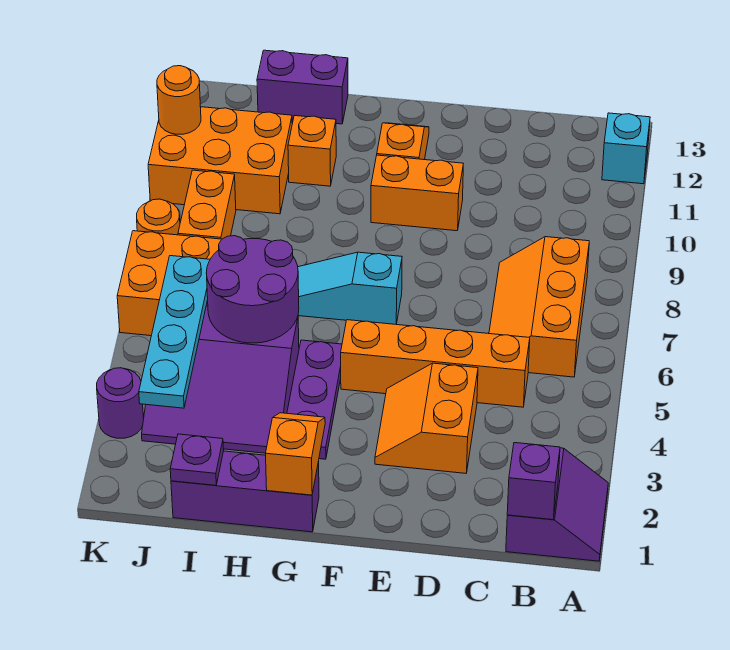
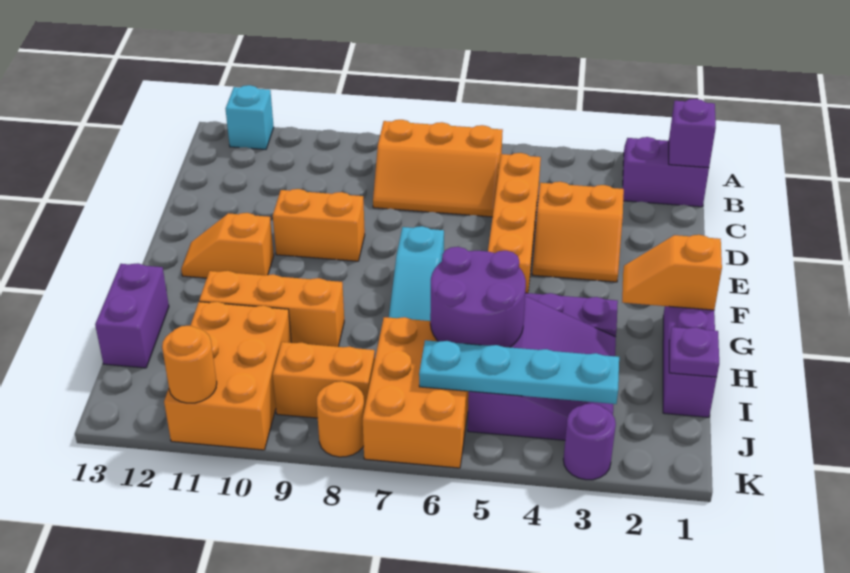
orange brick E10:F10 level 1 -> orange brick E9:E10 level 1
orange brick H11 level 1 -> orange brick H9:H11 level 1

